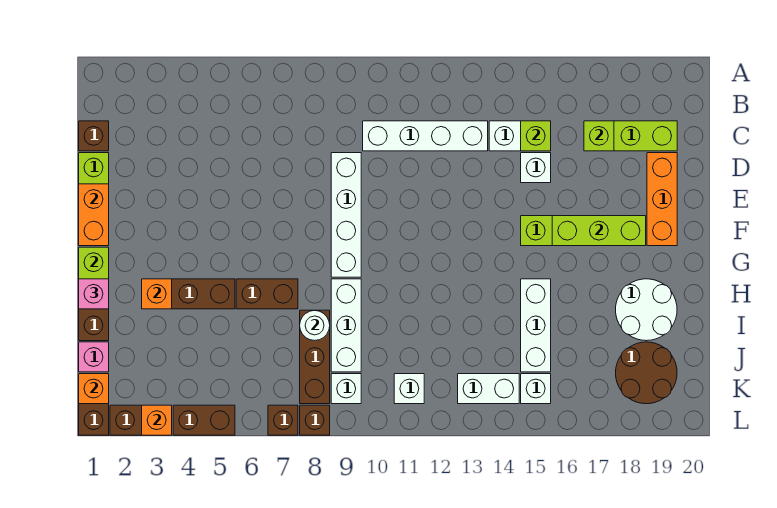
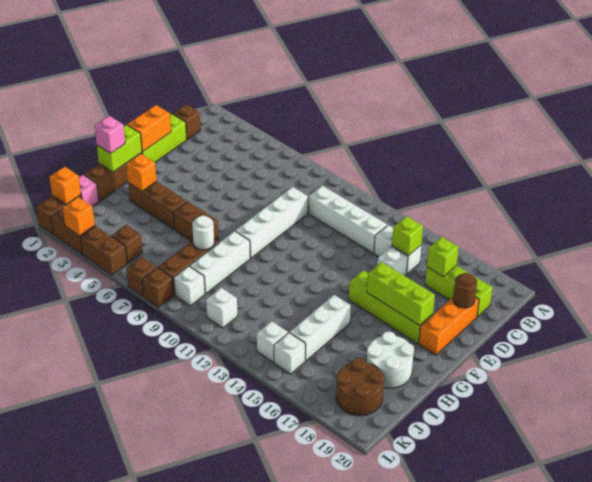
none -> brown round brick D19 level 2
none -> brown brick K5 level 1
white brick K13:K14 level 1 -> white brick K14 level 1

